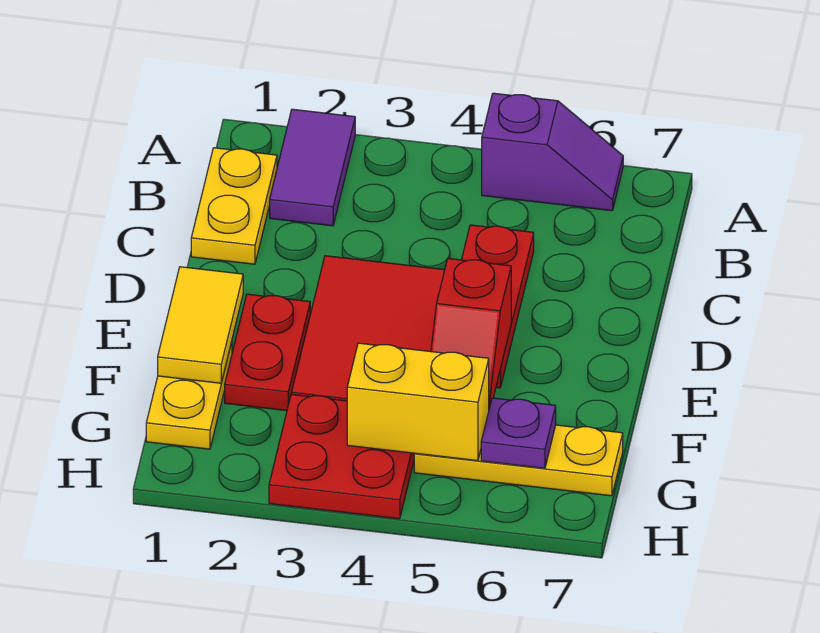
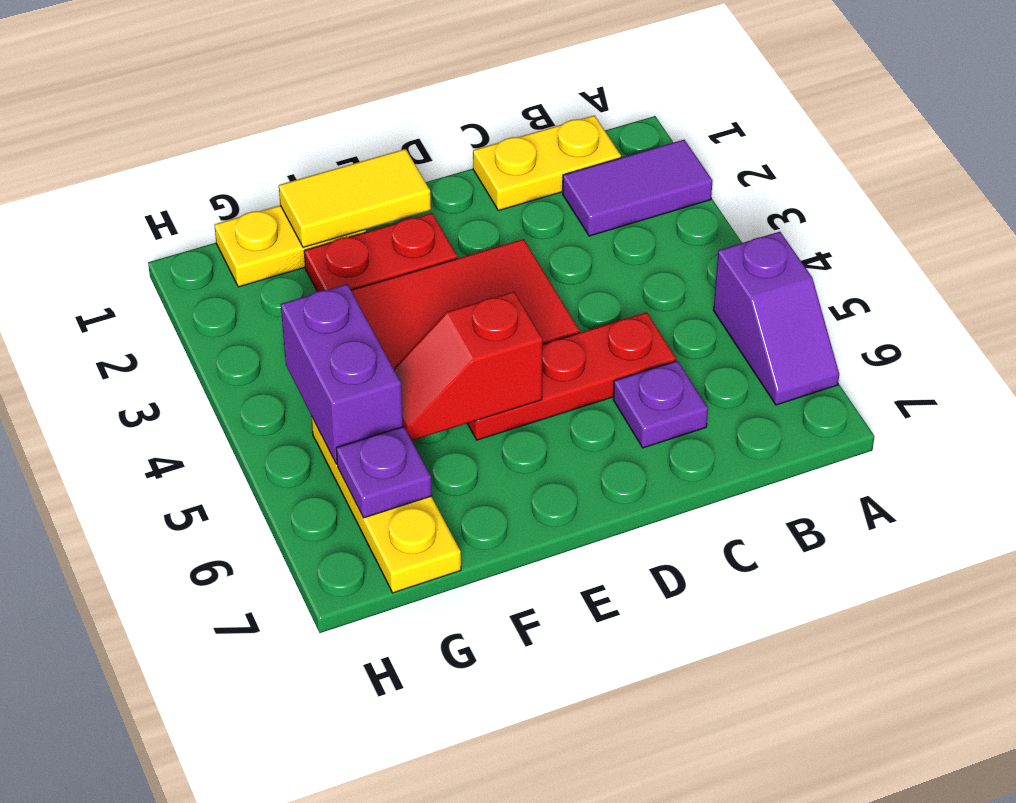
none -> purple plate C6 level 1
red plate G3:H4 level 1 -> none
yellow brick G4:G5 level 2 -> purple brick G4:G5 level 2

